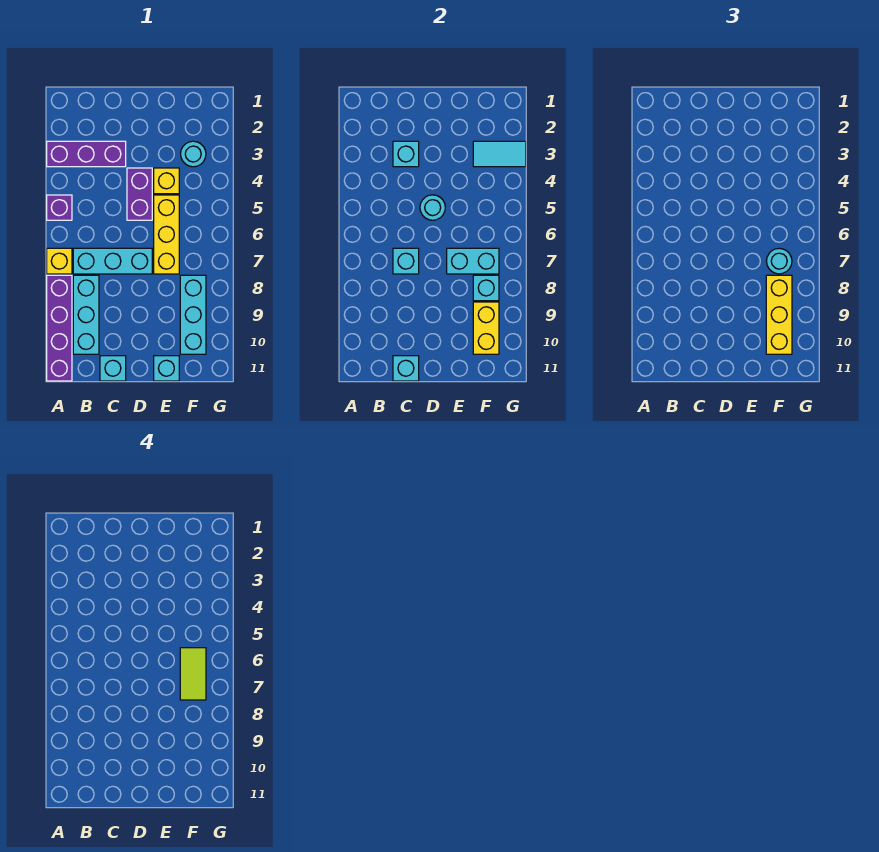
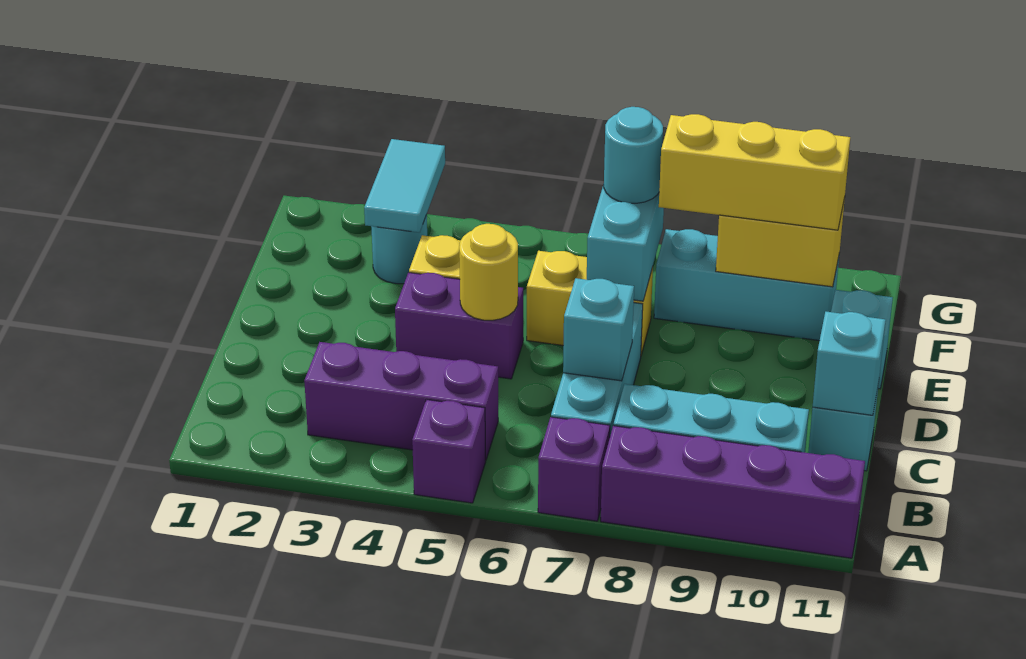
purple brick A3:C3 level 1 -> purple brick B3:B5 level 1
yellow brick A7 level 1 -> purple brick A7 level 1
cyan brick C3 level 2 -> none
cyan round brick D5 level 2 -> yellow round brick D5 level 2
yellow brick E5:E7 level 1 -> yellow brick E6:E7 level 1
lime tile F6:F7 level 4 -> none
cyan brick F8 level 2 -> none

